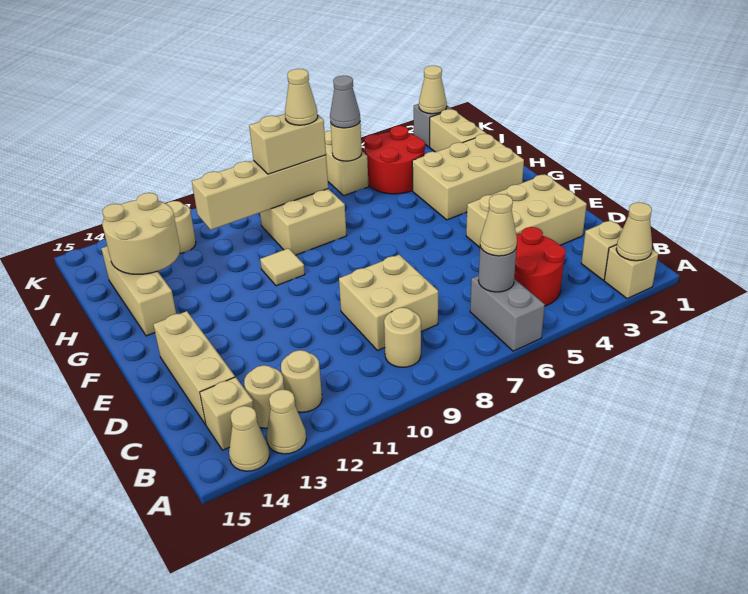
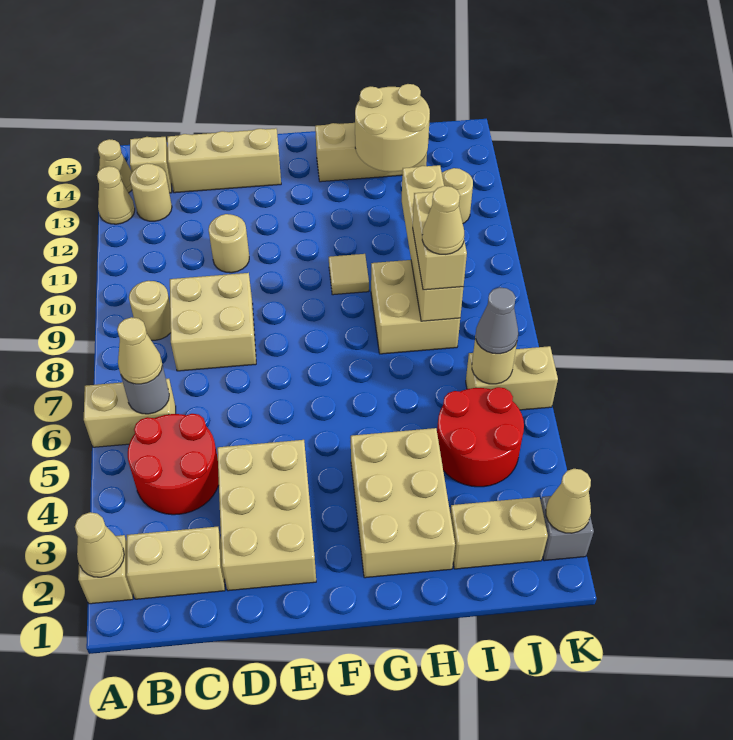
grey brick A6:B6 level 1 -> tan brick A6:B6 level 1
tan brick B2 level 1 -> tan brick B2:C2 level 1
tan round brick B12 level 1 -> tan round brick D11 level 1

